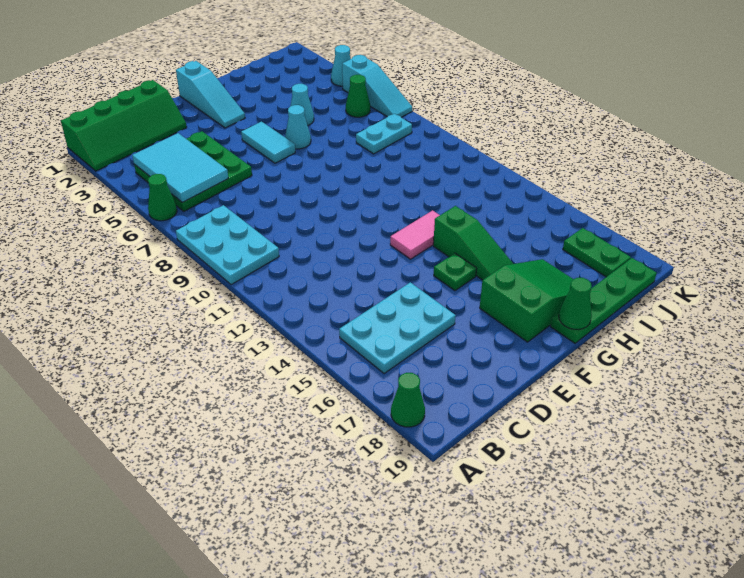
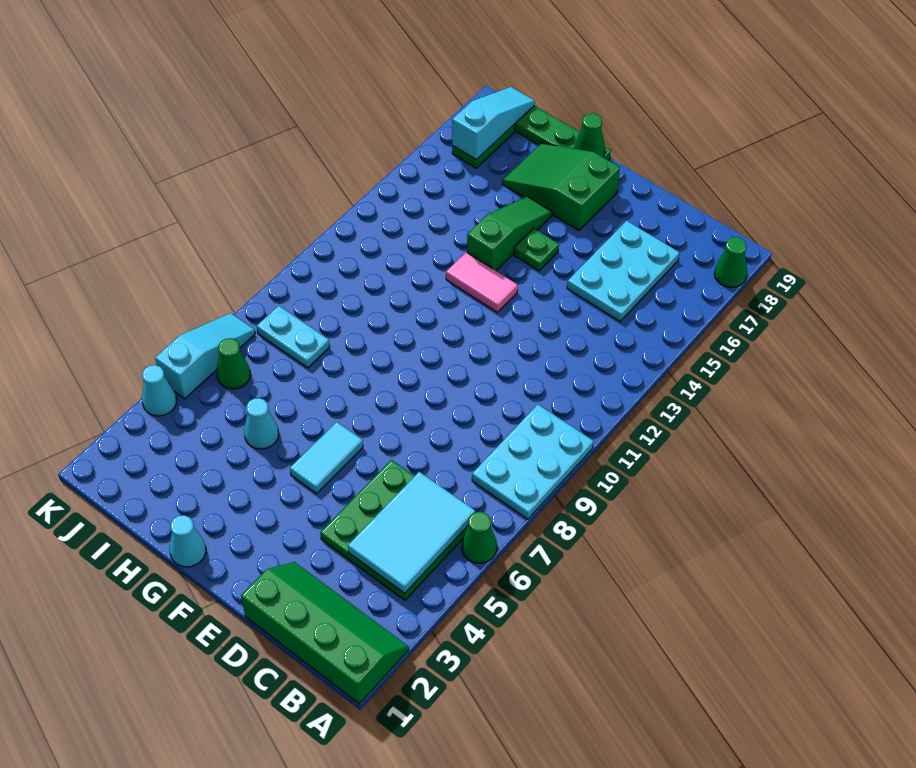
cyan plate B15:D16 level 1 -> cyan plate C15:D17 level 1
cyan slope F1:F3 level 1 top 1 -> cyan slope J17:J19 level 2 top 17
cyan cone G6 level 1 -> cyan cone G1 level 1

